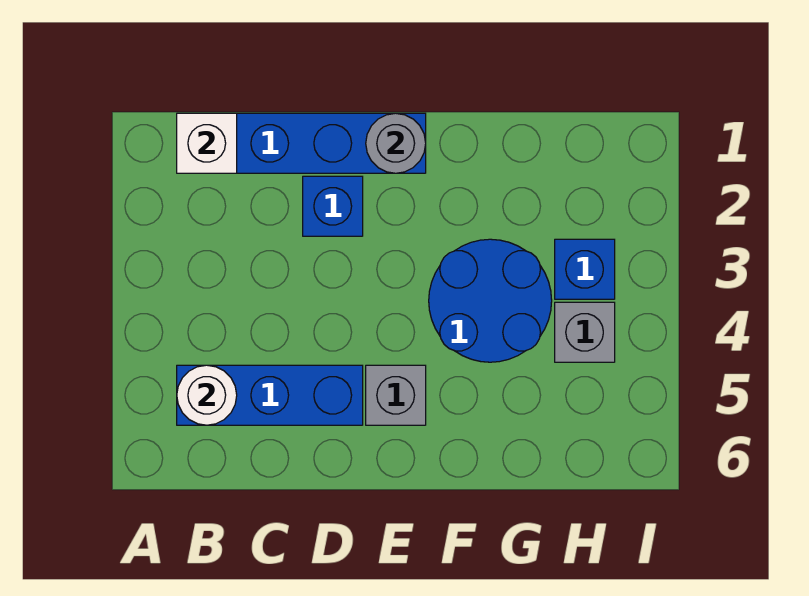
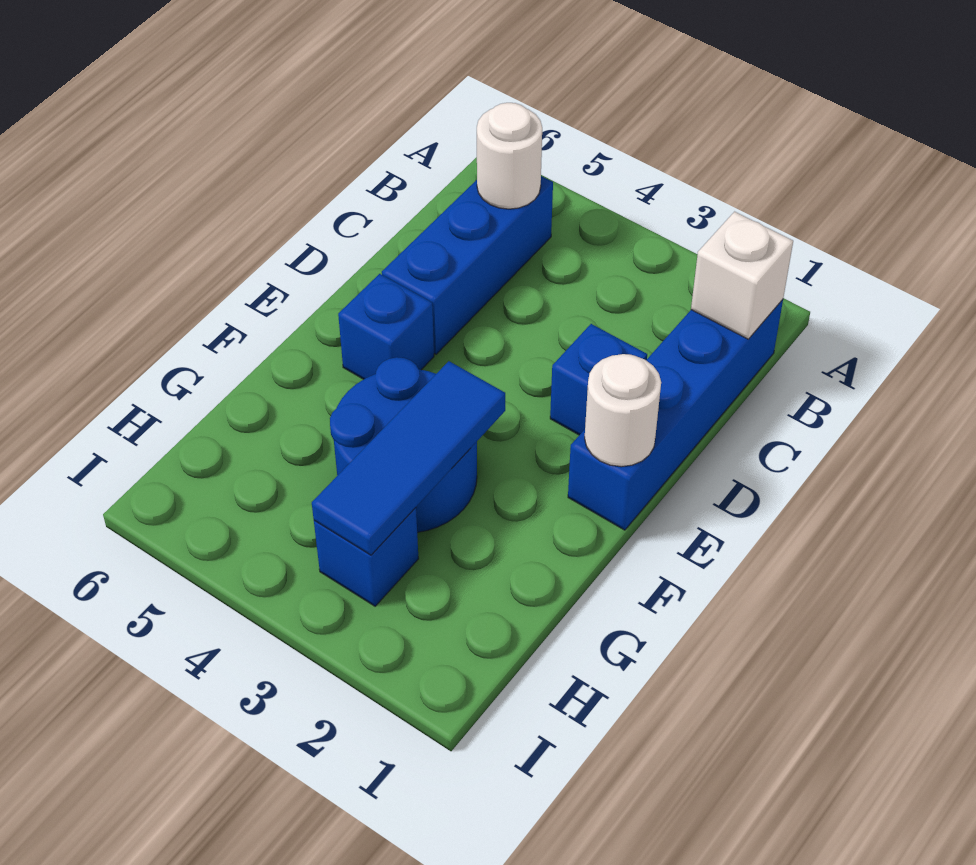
grey round brick E1 level 2 -> white round brick E1 level 2
grey brick E5 level 1 -> blue brick E5 level 1
none -> blue tile F3:H3 level 2
grey brick H4 level 1 -> none

